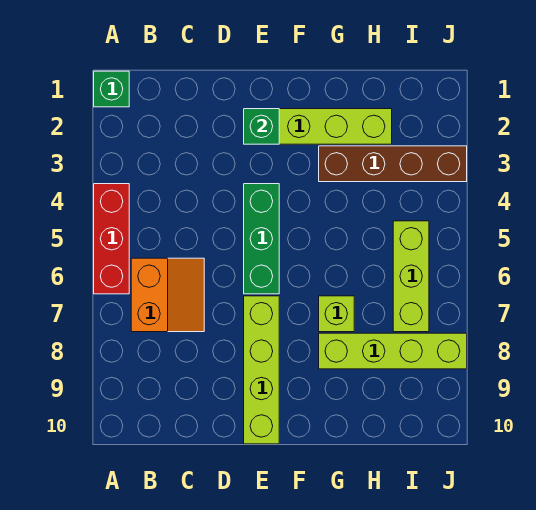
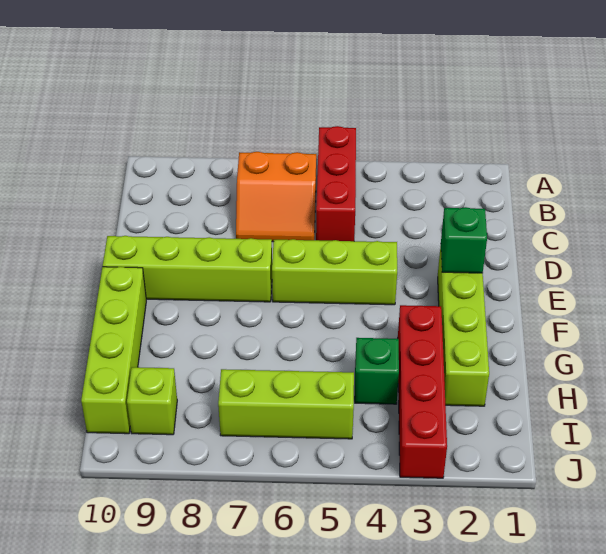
green brick A1 level 1 -> green brick H4 level 1
red brick A4:A6 level 1 -> red brick A5:C5 level 1
green brick E4:E6 level 1 -> lime brick E4:E6 level 1
brown brick G3:J3 level 1 -> red brick G3:J3 level 1
lime brick G7 level 1 -> lime brick I9 level 1
lime brick G8:J8 level 1 -> lime brick F10:I10 level 1

